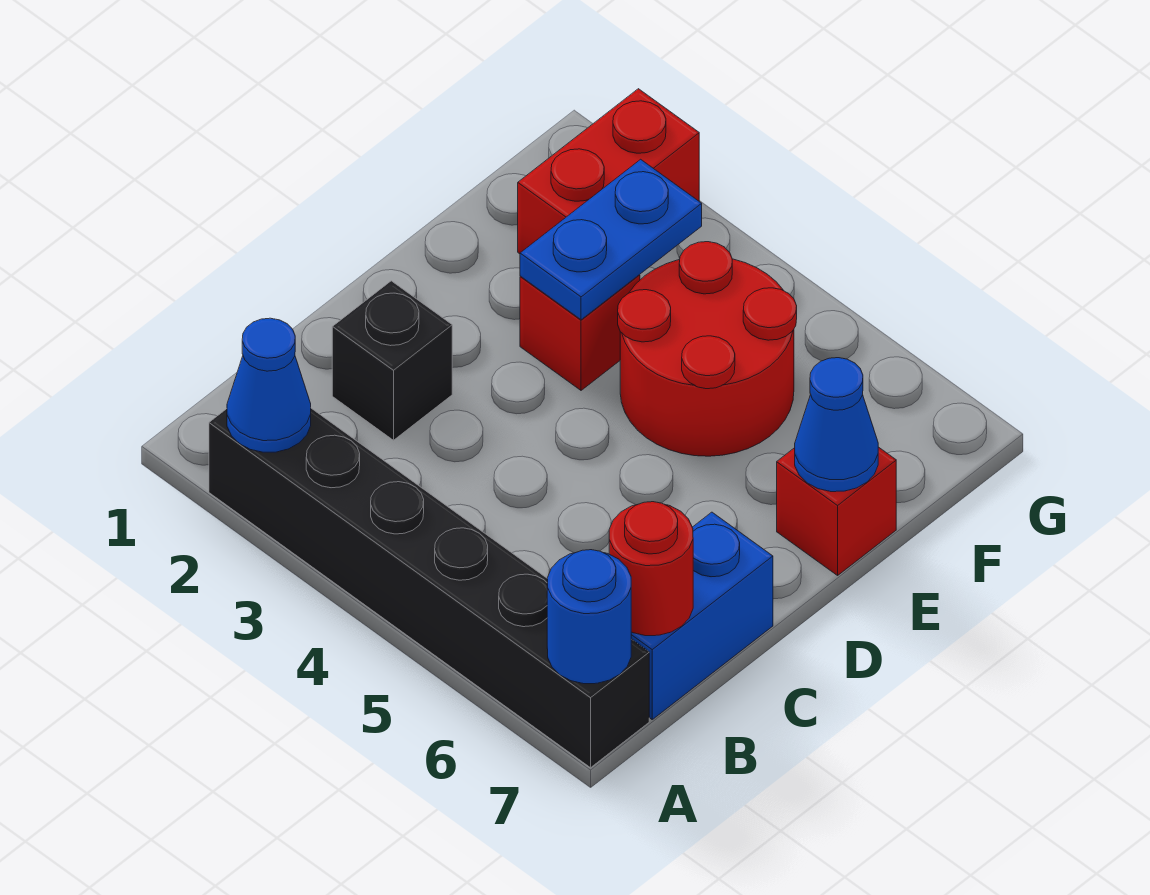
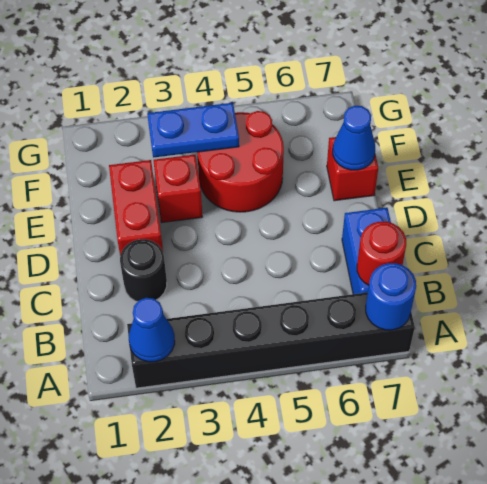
black brick C2 level 1 -> black round brick C2 level 1
blue plate E3:F3 level 2 -> blue plate F3:F4 level 2
red brick F2:G2 level 1 -> red brick D2:E2 level 1

